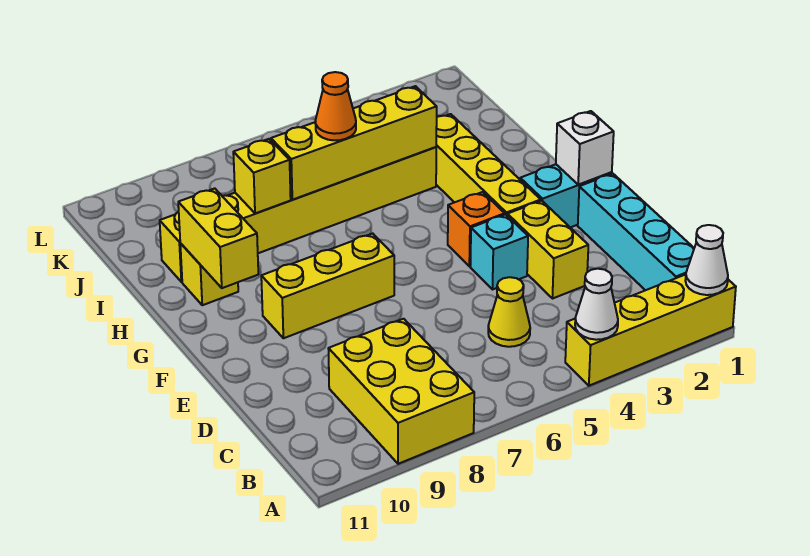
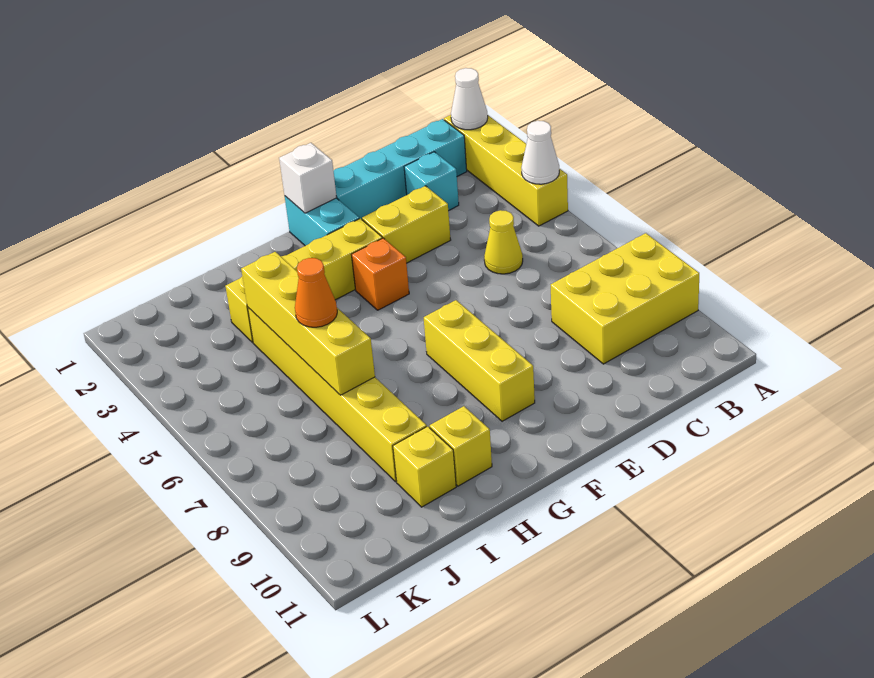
cyan brick E4 level 1 -> cyan brick C2 level 1
yellow brick G10:H10 level 2 -> none
yellow brick I8 level 2 -> none

